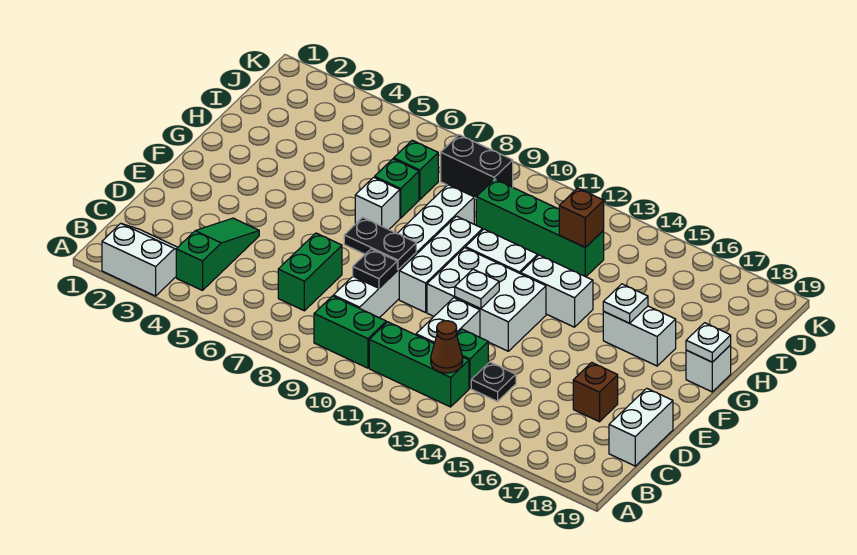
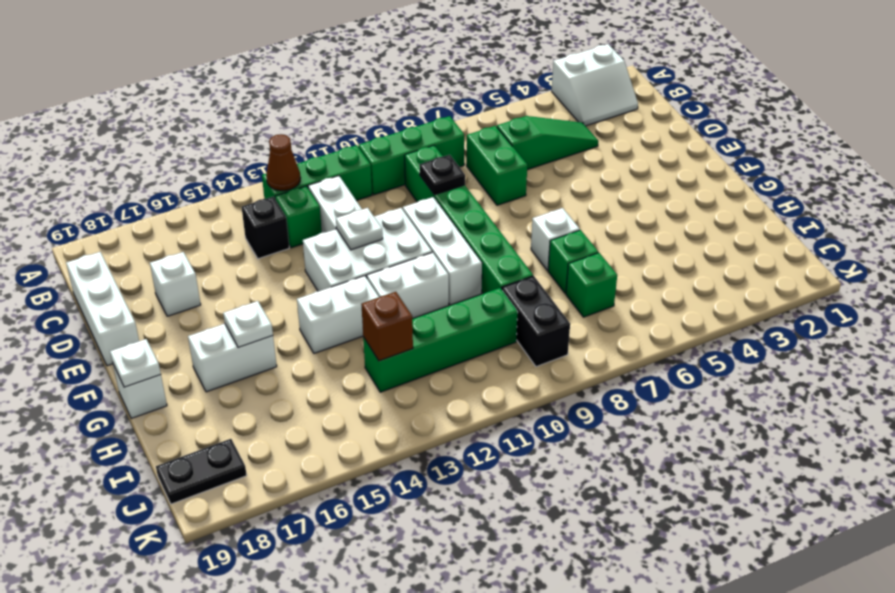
green slope B4:D4 level 1 top B -> green slope C4:C6 level 1 top 6
green brick B9:B10 level 1 -> green brick B8:B10 level 1
white brick C9:H9 level 1 -> green brick C9:H9 level 1
black plate C14 level 1 -> black brick C14 level 1
white brick C19:D19 level 1 -> white brick C19:E19 level 1
brown brick D17 level 1 -> white brick D17 level 1
black plate E8:E9 level 2 -> black plate J18:J19 level 1
black brick J8:J9 level 1 -> black brick I9:J9 level 1

